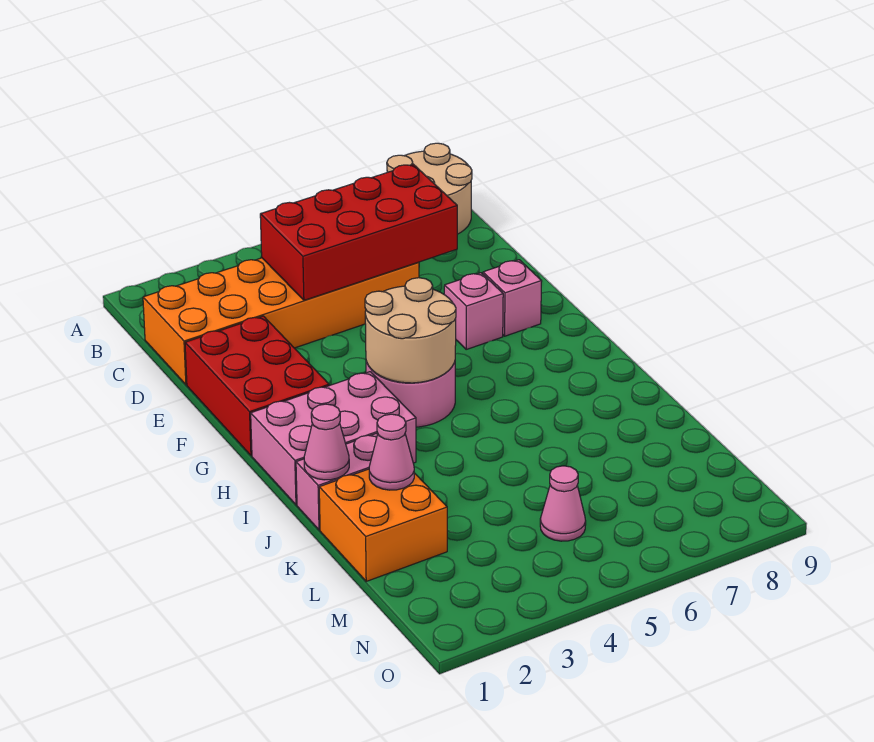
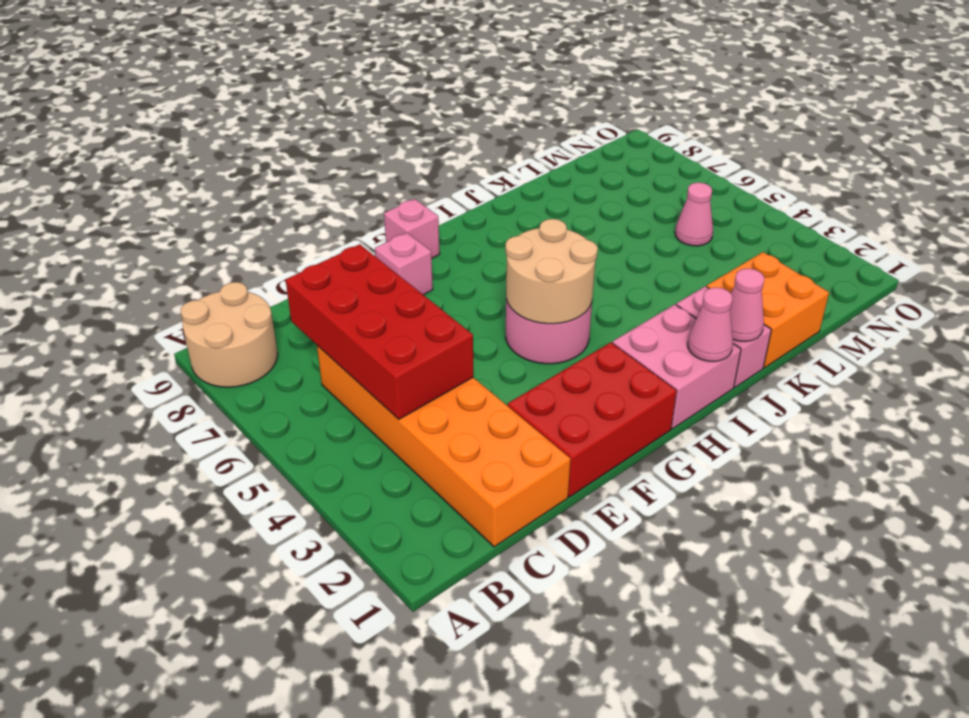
pink brick F7 level 1 -> pink brick G9 level 1
pink brick H1:I3 level 1 -> pink brick H1:I2 level 1
pink cone K2 level 2 -> pink cone I1 level 2

